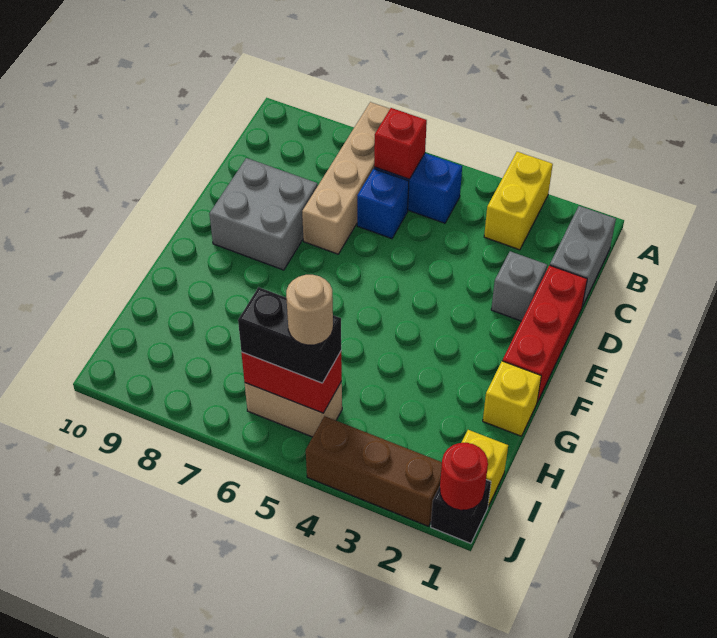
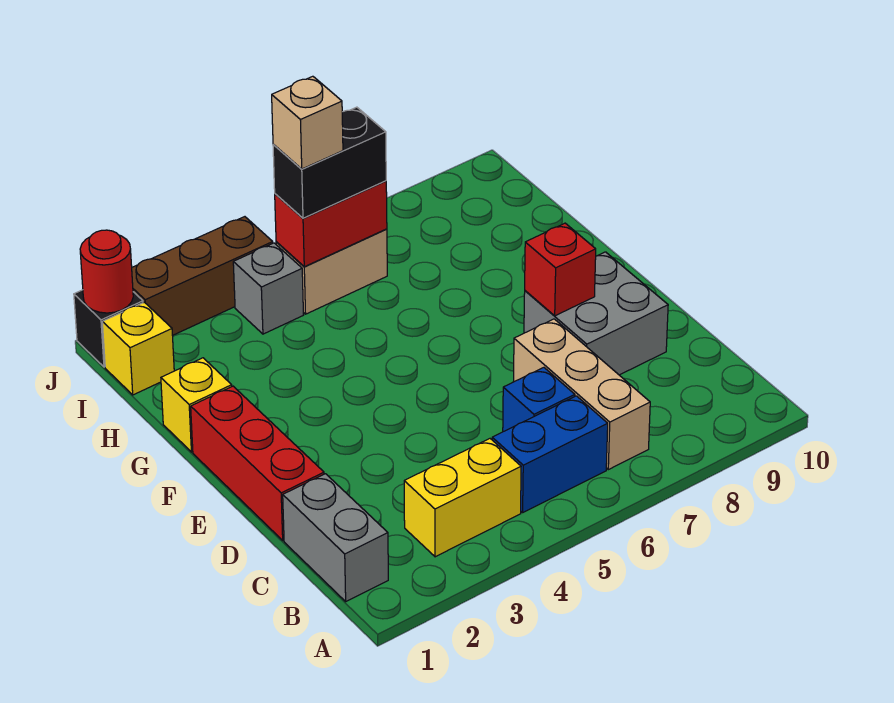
yellow brick A3:B3 level 1 -> yellow brick B3:B4 level 1
tan brick A7:D7 level 1 -> tan brick B7:D7 level 1
red brick B6 level 2 -> red brick E8 level 2
grey brick D2 level 1 -> grey brick I4 level 1
tan round brick I5 level 4 -> tan brick I5 level 4

